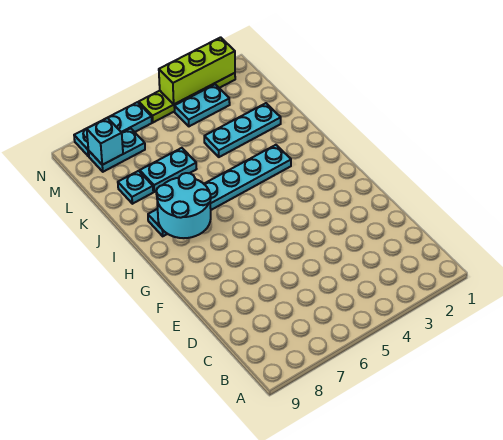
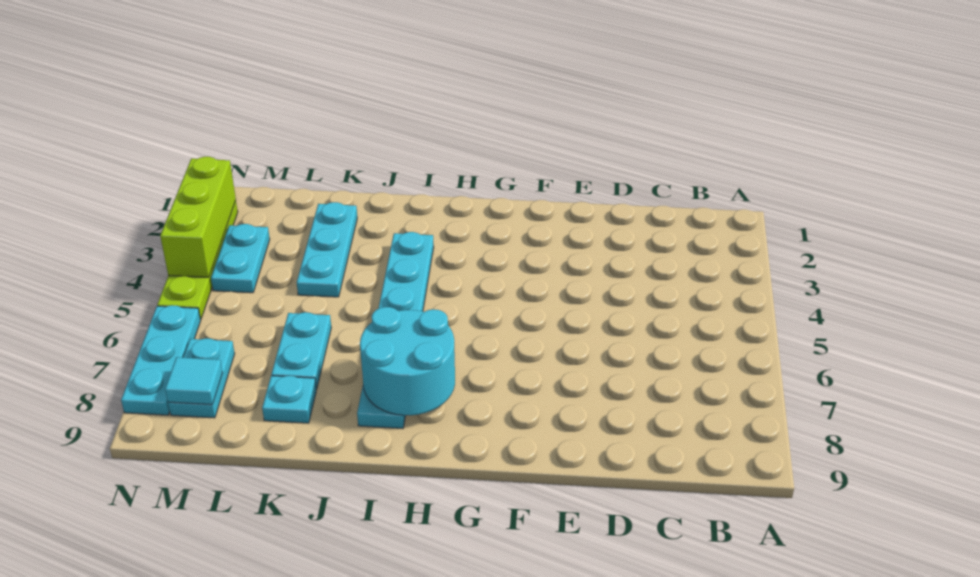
cyan brick M8 level 2 -> cyan tile M8 level 2

